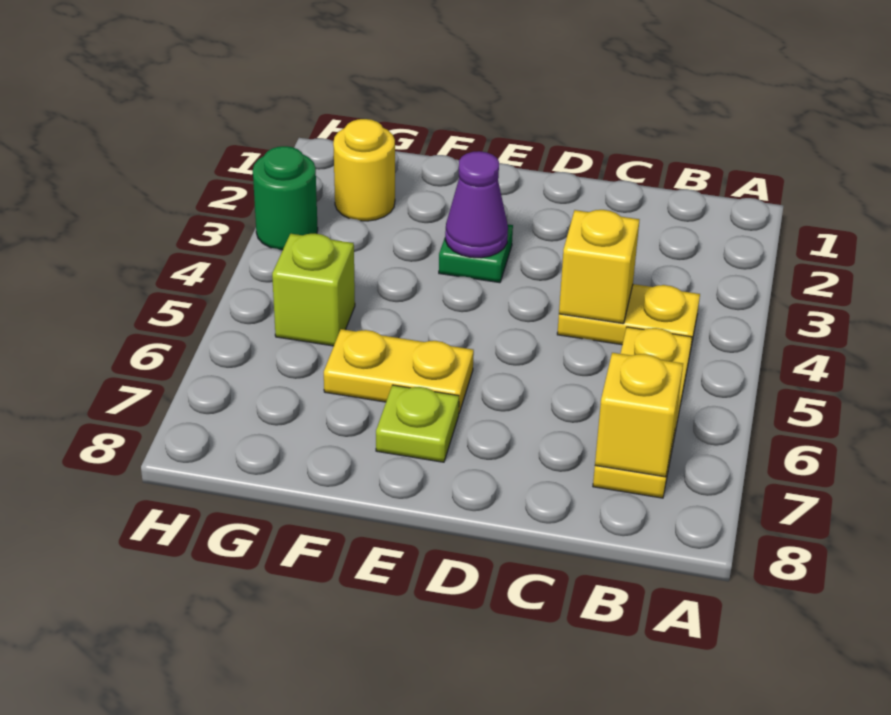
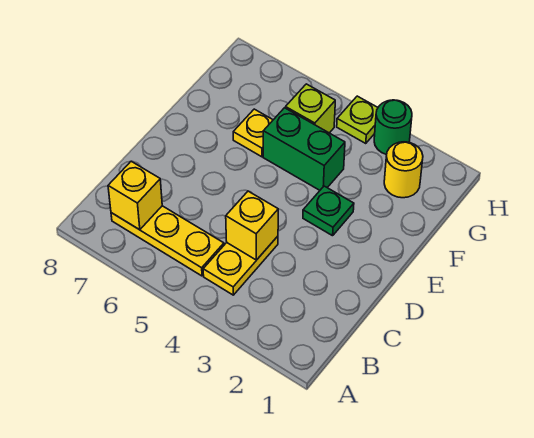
purple cone E3 level 2 -> none
yellow plate E6:F6 level 1 -> yellow plate F6 level 1
lime plate E7 level 1 -> lime plate H4 level 1
none -> green brick F4:F5 level 1

